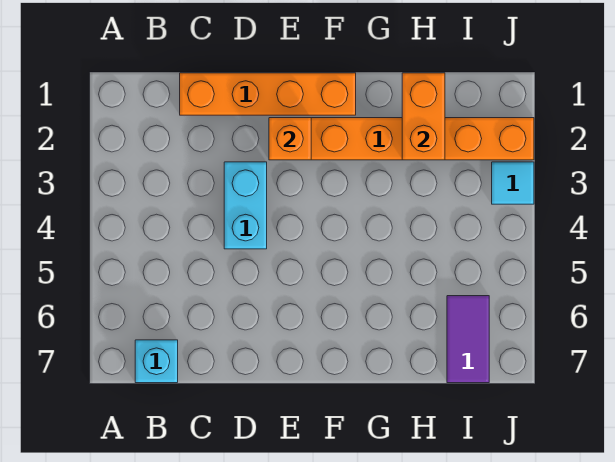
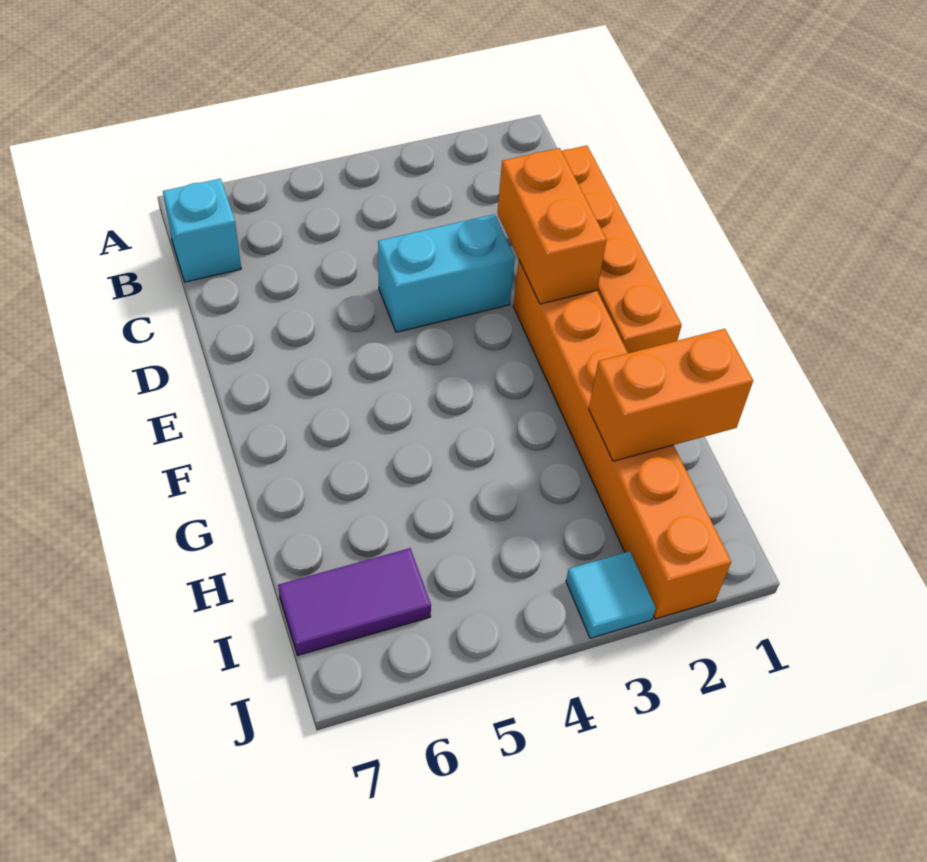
orange brick E2 level 2 -> orange brick D2:E2 level 2

